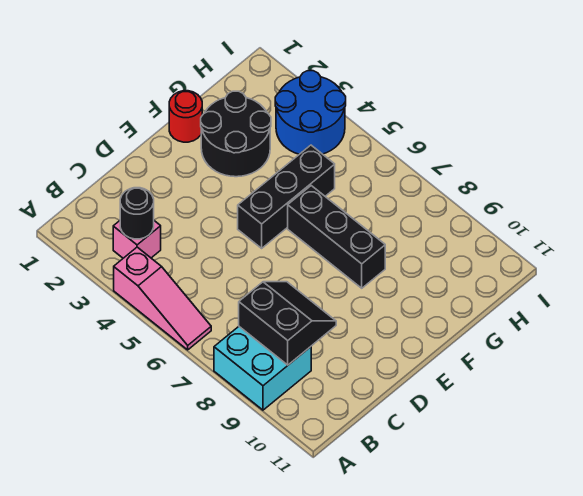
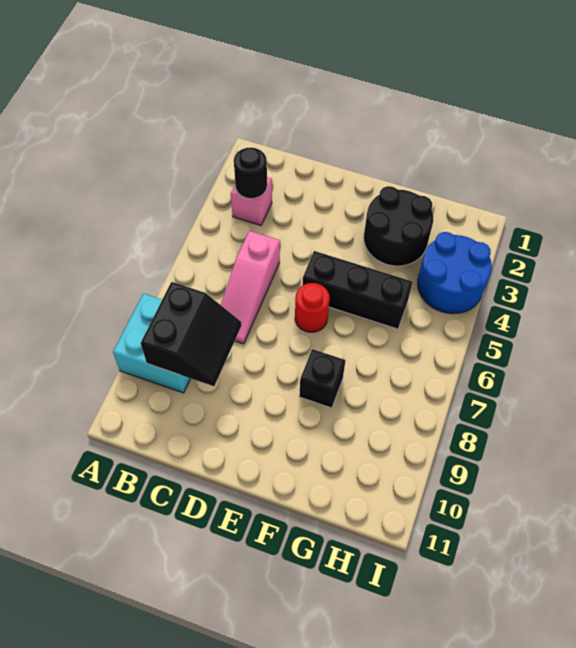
pink slope A4:A6 level 1 top 4 -> pink slope C5:C7 level 1 top 5
red round brick F1 level 1 -> red round brick E6 level 1
black brick F6:F8 level 1 -> black brick F8 level 1

